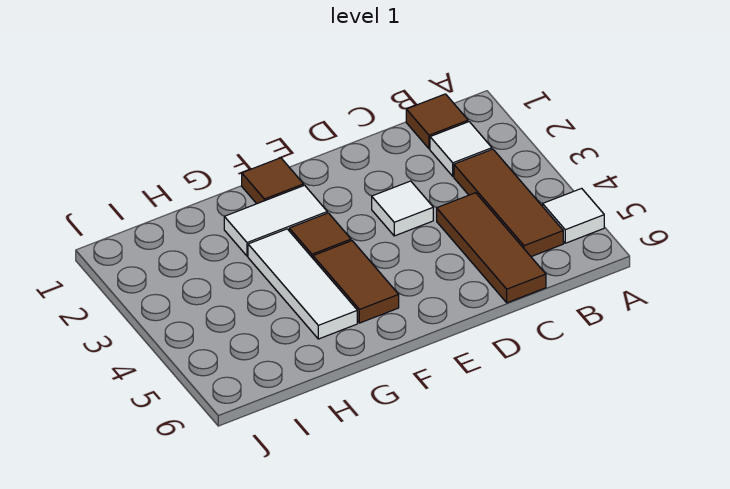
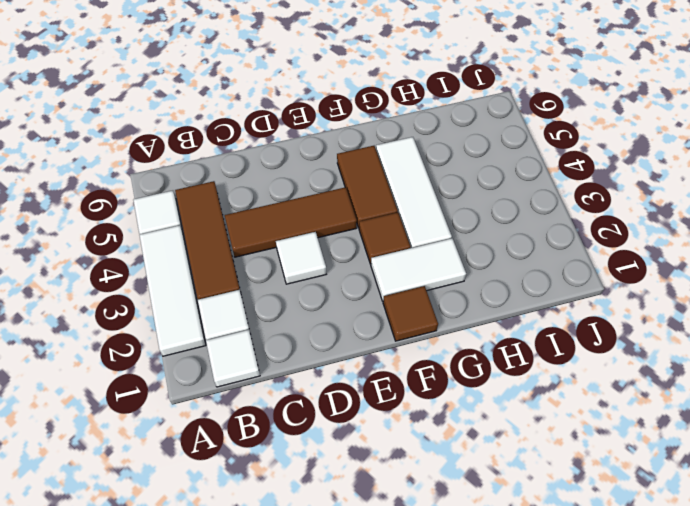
none -> white tile A2:A4 level 1
brown tile B1 level 1 -> white tile B1 level 1
brown tile C4:C6 level 1 -> brown tile C4:E4 level 1

